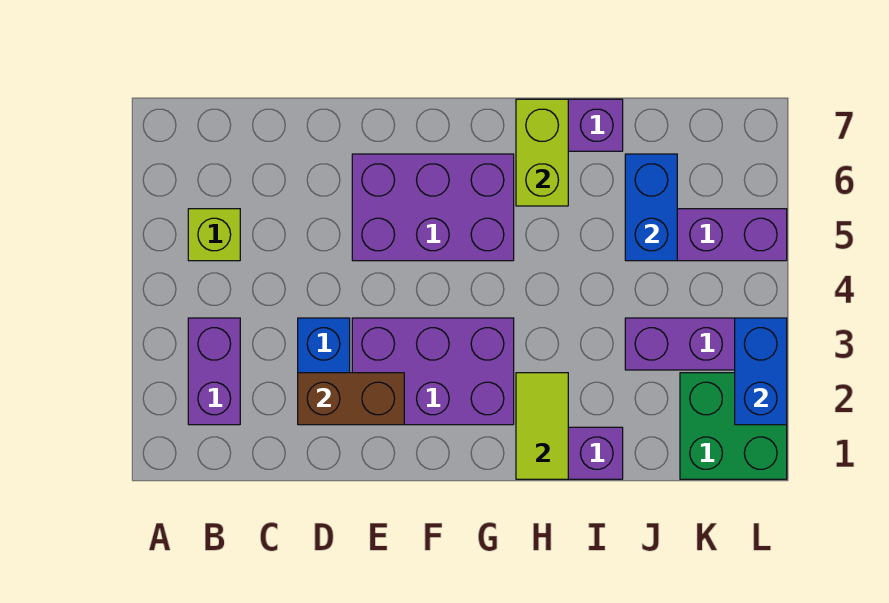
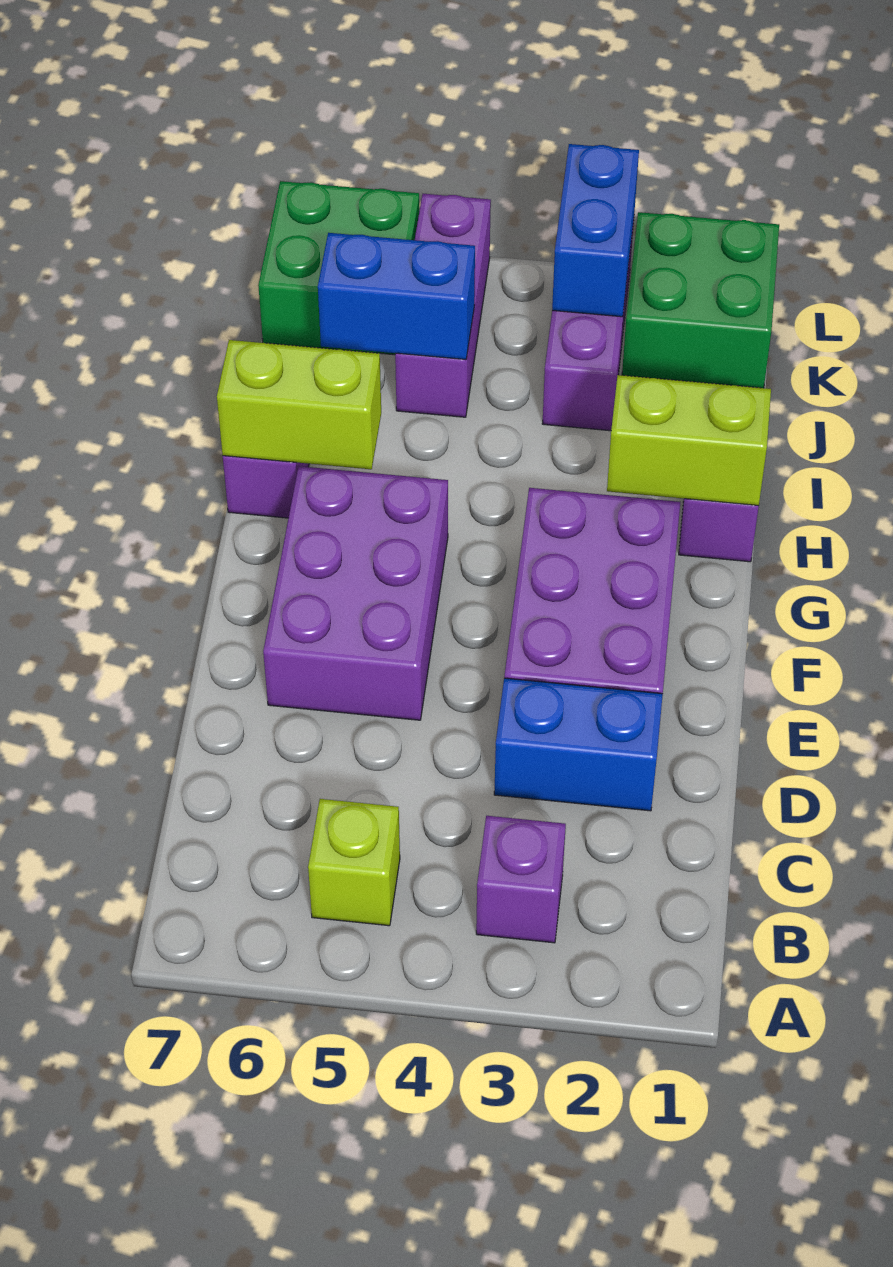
purple brick B2:B3 level 1 -> purple brick B3 level 1
brown brick D2:E2 level 2 -> none
lime tile H1:H2 level 2 -> lime brick H1:H2 level 2
none -> green brick K6:L7 level 1
blue brick L2:L3 level 2 -> blue brick K3:L3 level 2

